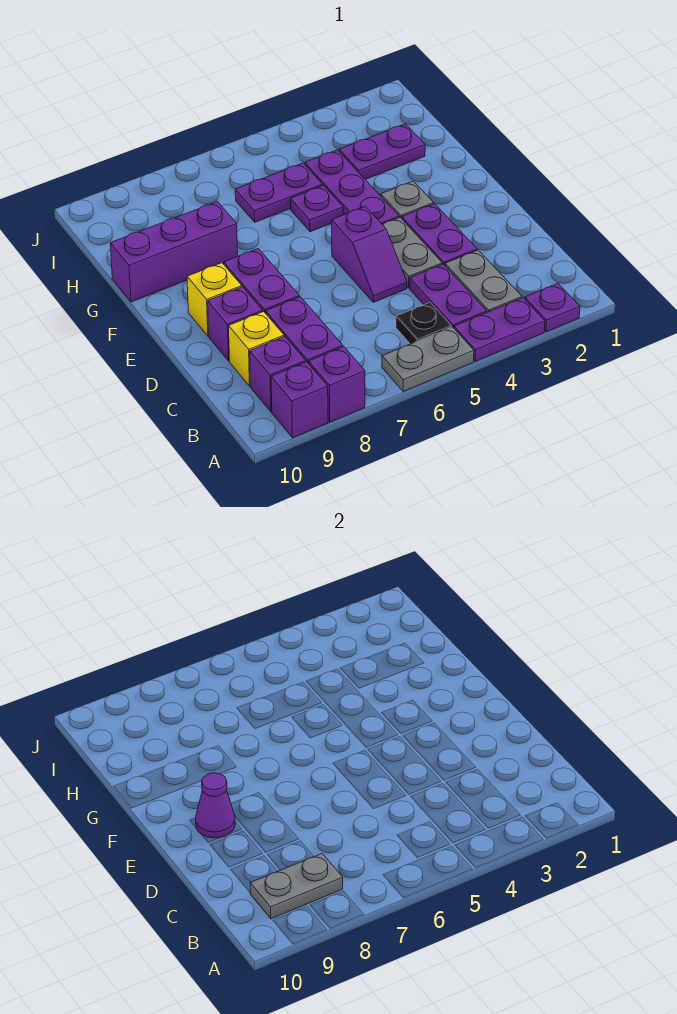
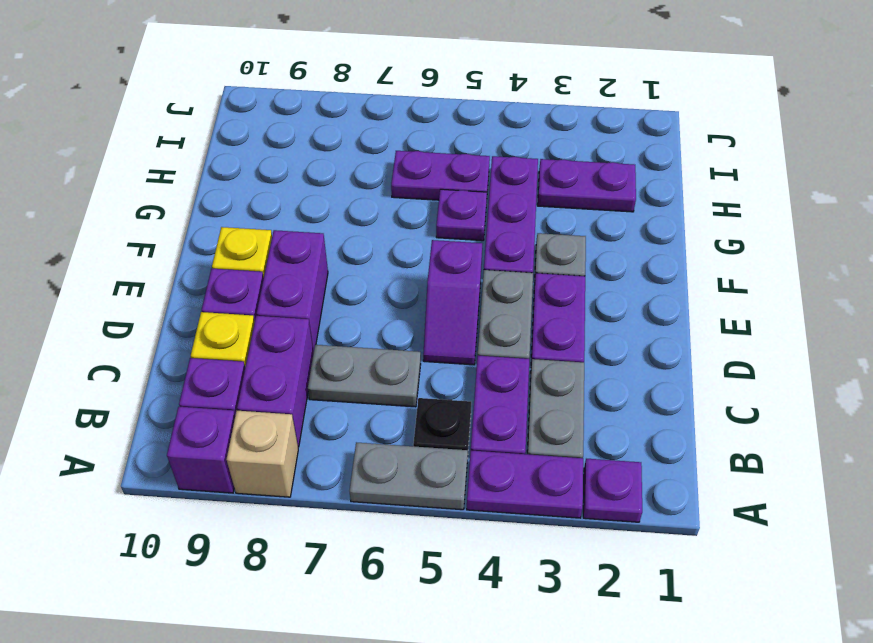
purple brick A8 level 1 -> tan brick A8 level 1
grey plate B8:B9 level 2 -> grey plate C6:C7 level 1
purple cone E9 level 2 -> none
purple brick G8:G10 level 1 -> none

